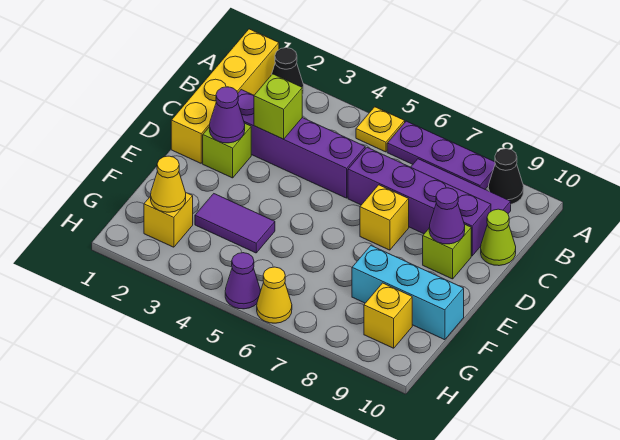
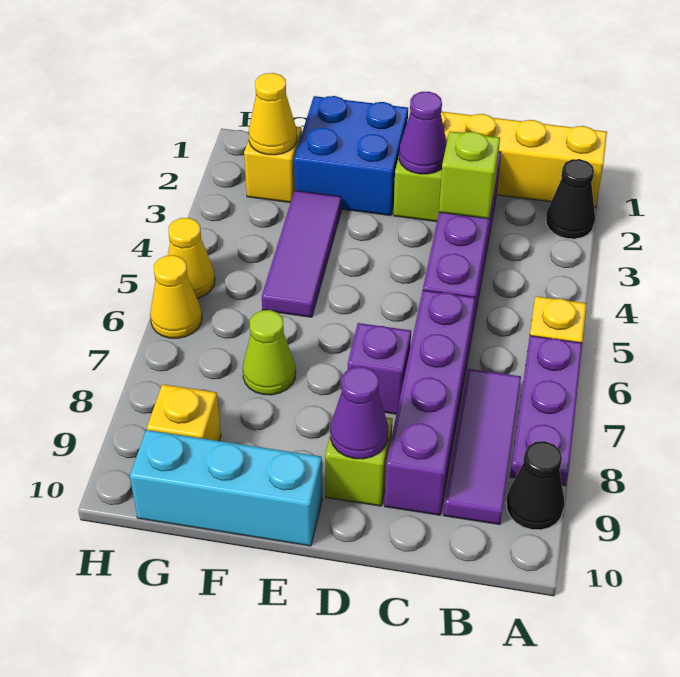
lime cone C10 level 1 -> lime cone F7 level 1
yellow brick D7 level 1 -> purple brick D7 level 1
none -> blue brick E1:F2 level 1
purple tile F3:F4 level 1 -> purple tile F3:F5 level 1
cyan brick F8:F10 level 1 -> cyan brick E10:G10 level 1
purple cone H5 level 1 -> yellow cone H5 level 1

